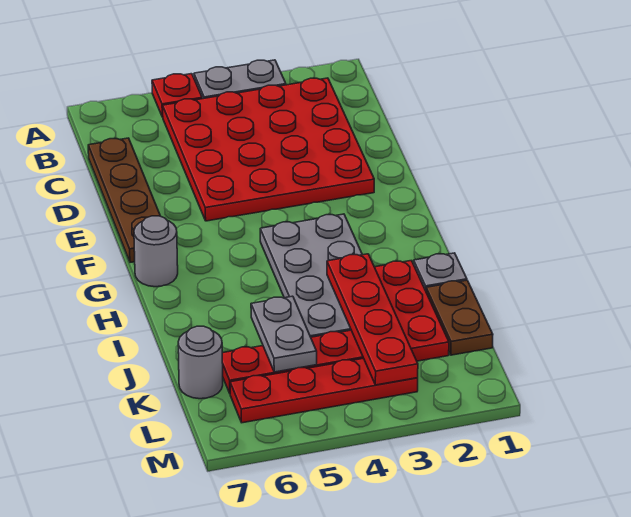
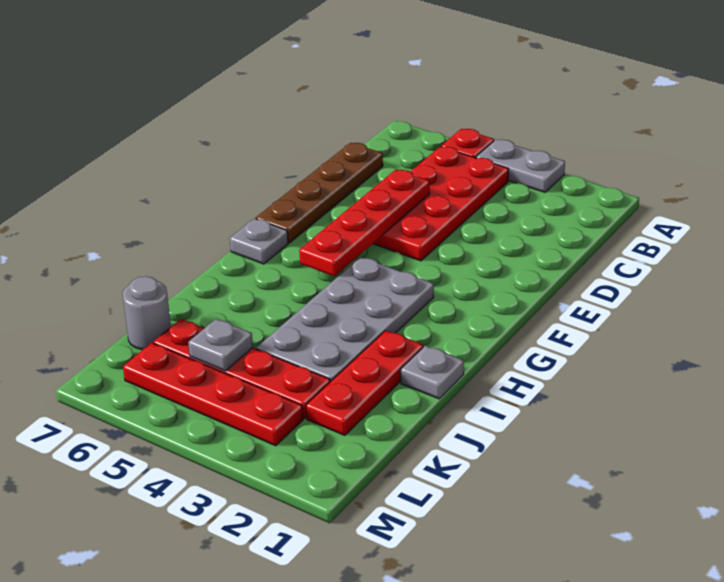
red plate B2:E5 level 1 -> red plate B4:E5 level 1
grey round brick G7 level 1 -> grey plate G7 level 1
red plate I3:L3 level 2 -> red plate D5:G5 level 2
brown plate J1:K1 level 1 -> none
grey plate J5:K5 level 2 -> grey plate K5 level 2

